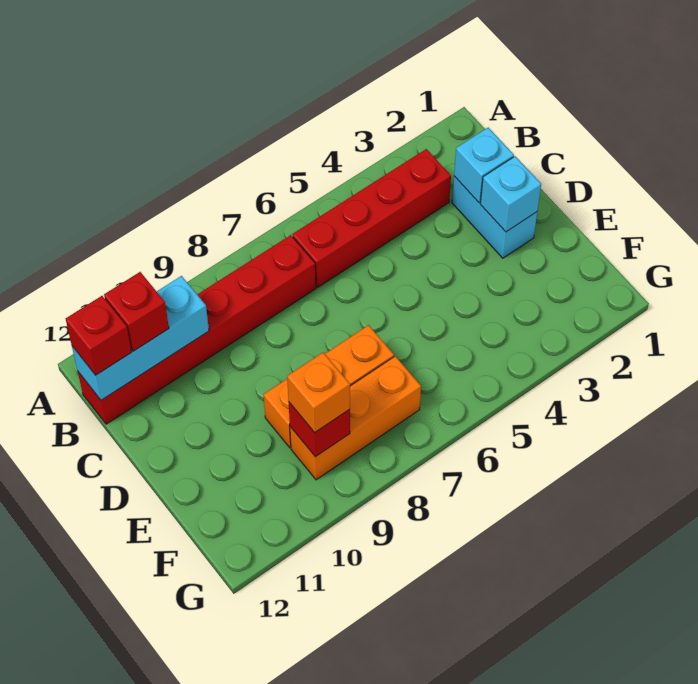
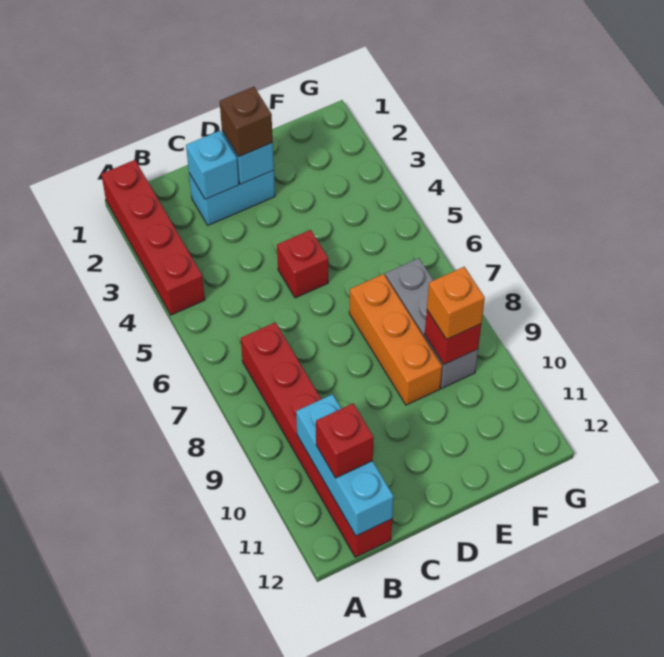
red brick B3:B6 level 1 -> red brick A1:A4 level 1
red brick B12 level 3 -> red brick D5 level 1
none -> brown brick D2 level 3
orange brick F7:F9 level 1 -> grey brick F7:F9 level 1

